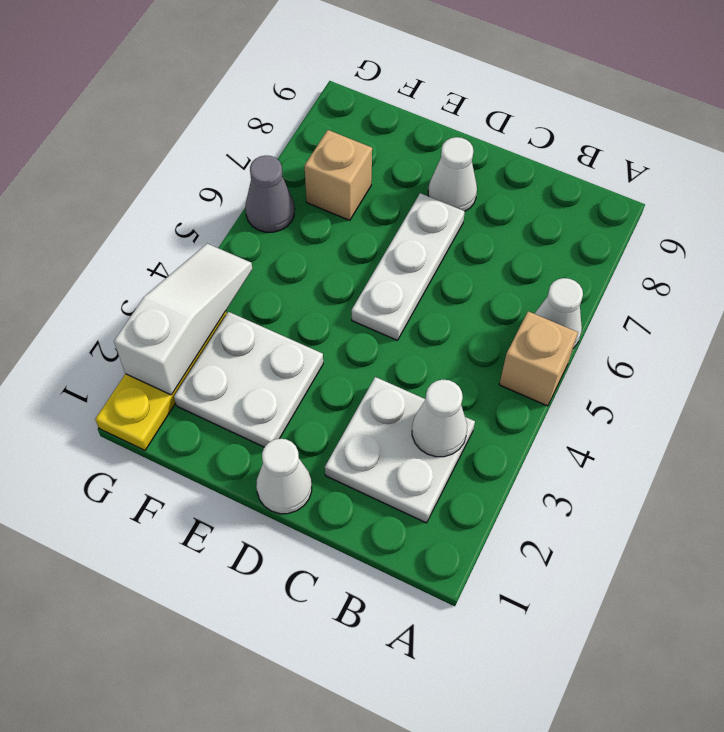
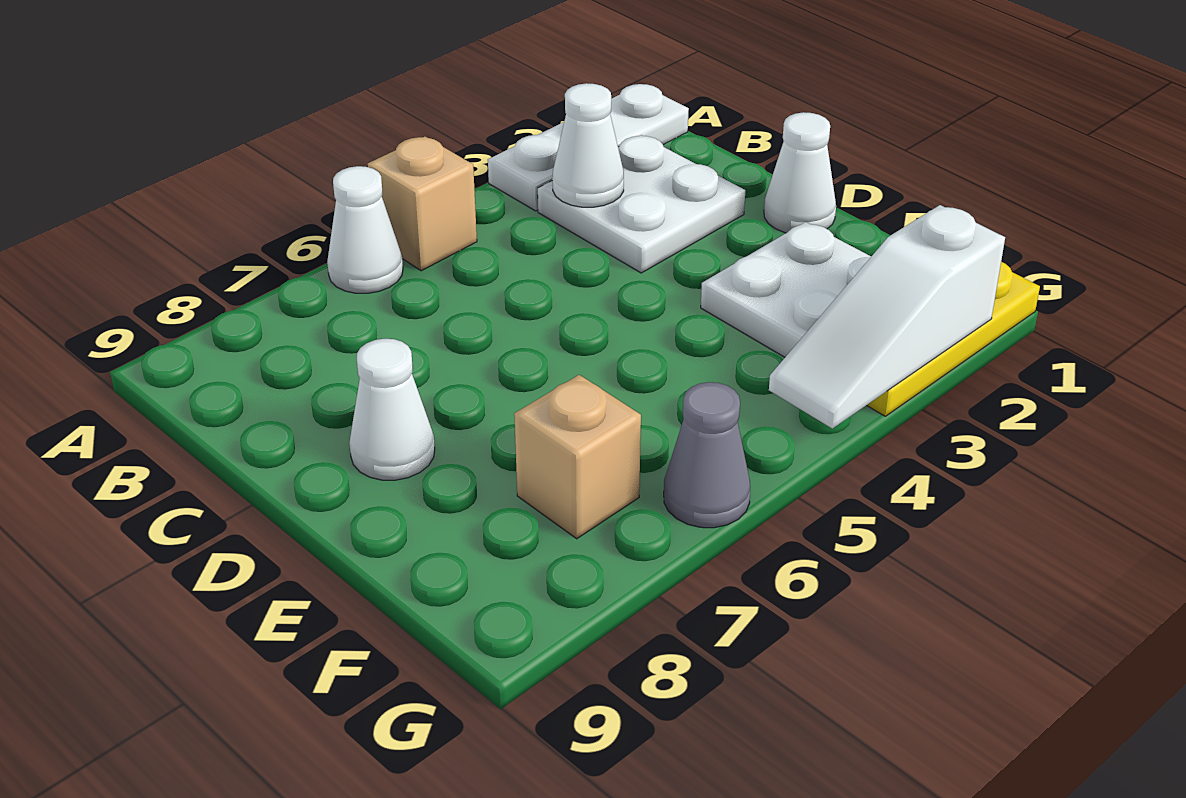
white plate D5:D7 level 1 -> white plate A1:A3 level 1

